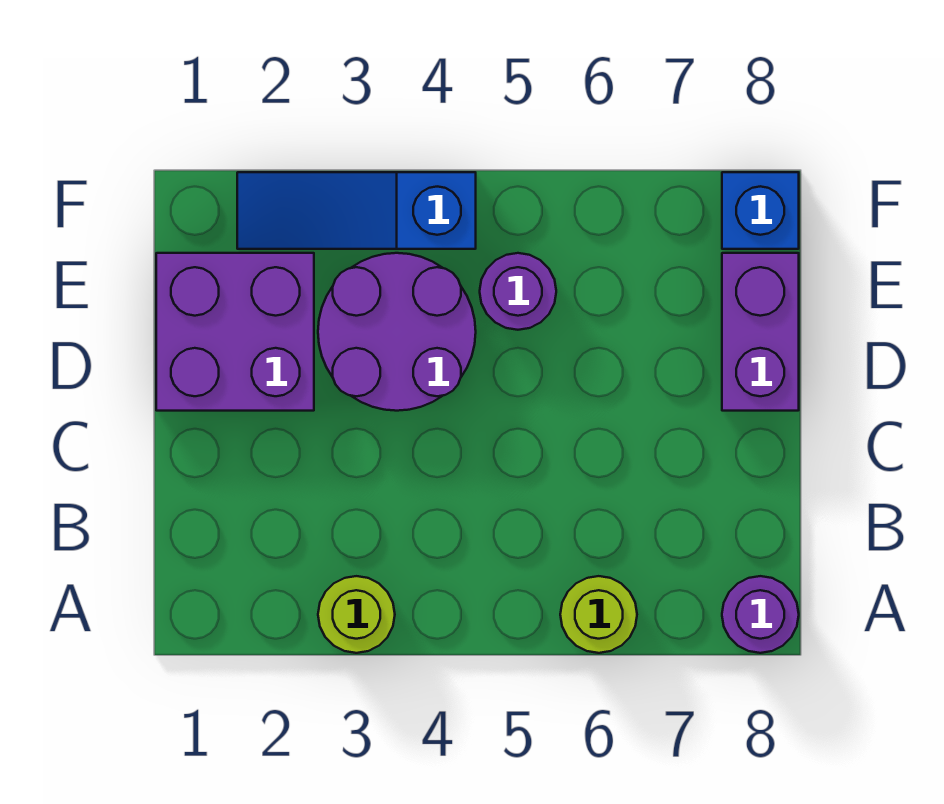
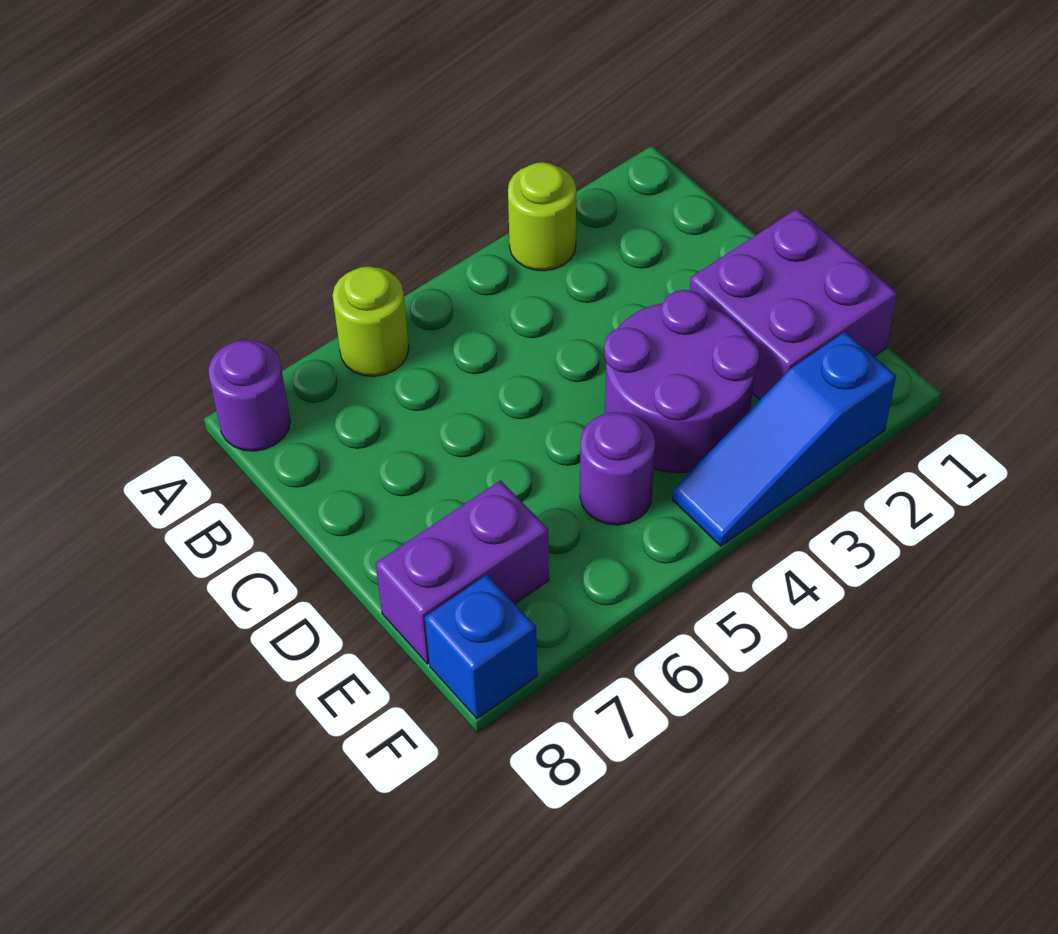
purple brick D8:E8 level 1 -> purple brick E7:E8 level 1
blue slope F2:F4 level 1 top 4 -> blue slope F2:F4 level 1 top 2

